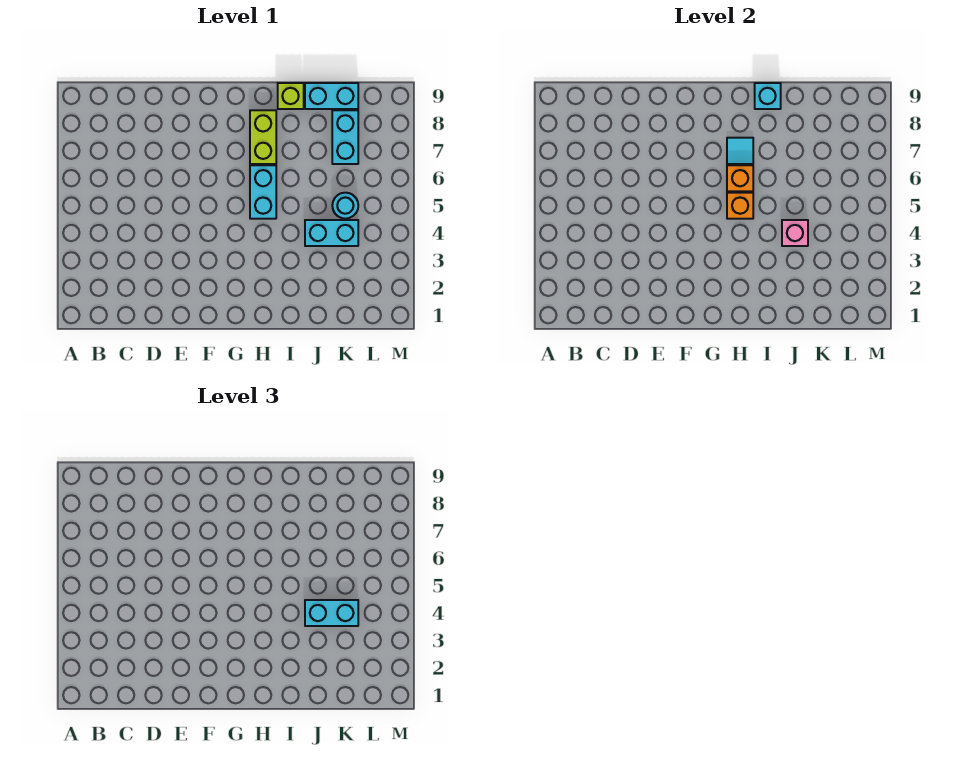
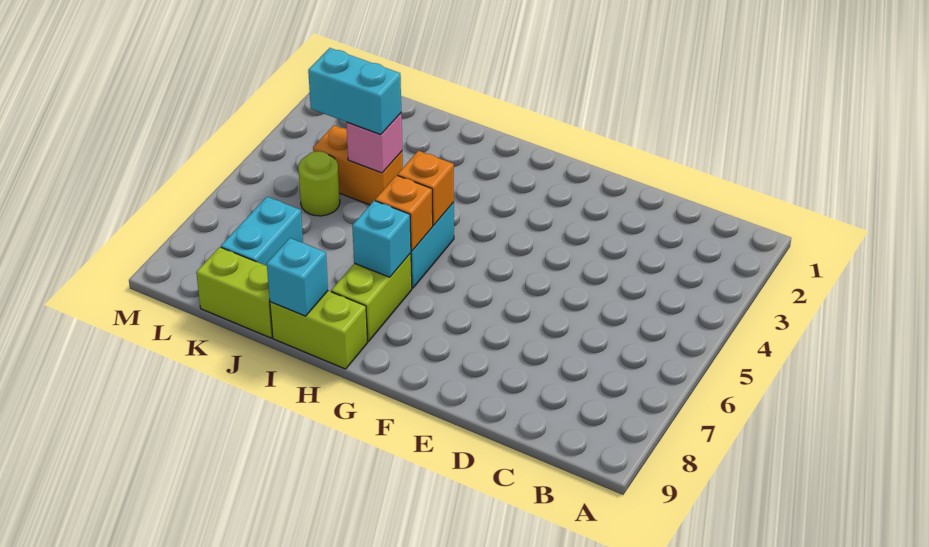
cyan tile H7 level 2 -> cyan brick H7 level 2
lime brick I9 level 1 -> lime brick H9:I9 level 1
cyan brick J4:K4 level 1 -> orange brick J4:K4 level 1
cyan brick J9:K9 level 1 -> lime brick J9:K9 level 1
cyan round brick K5 level 1 -> lime round brick K5 level 1

